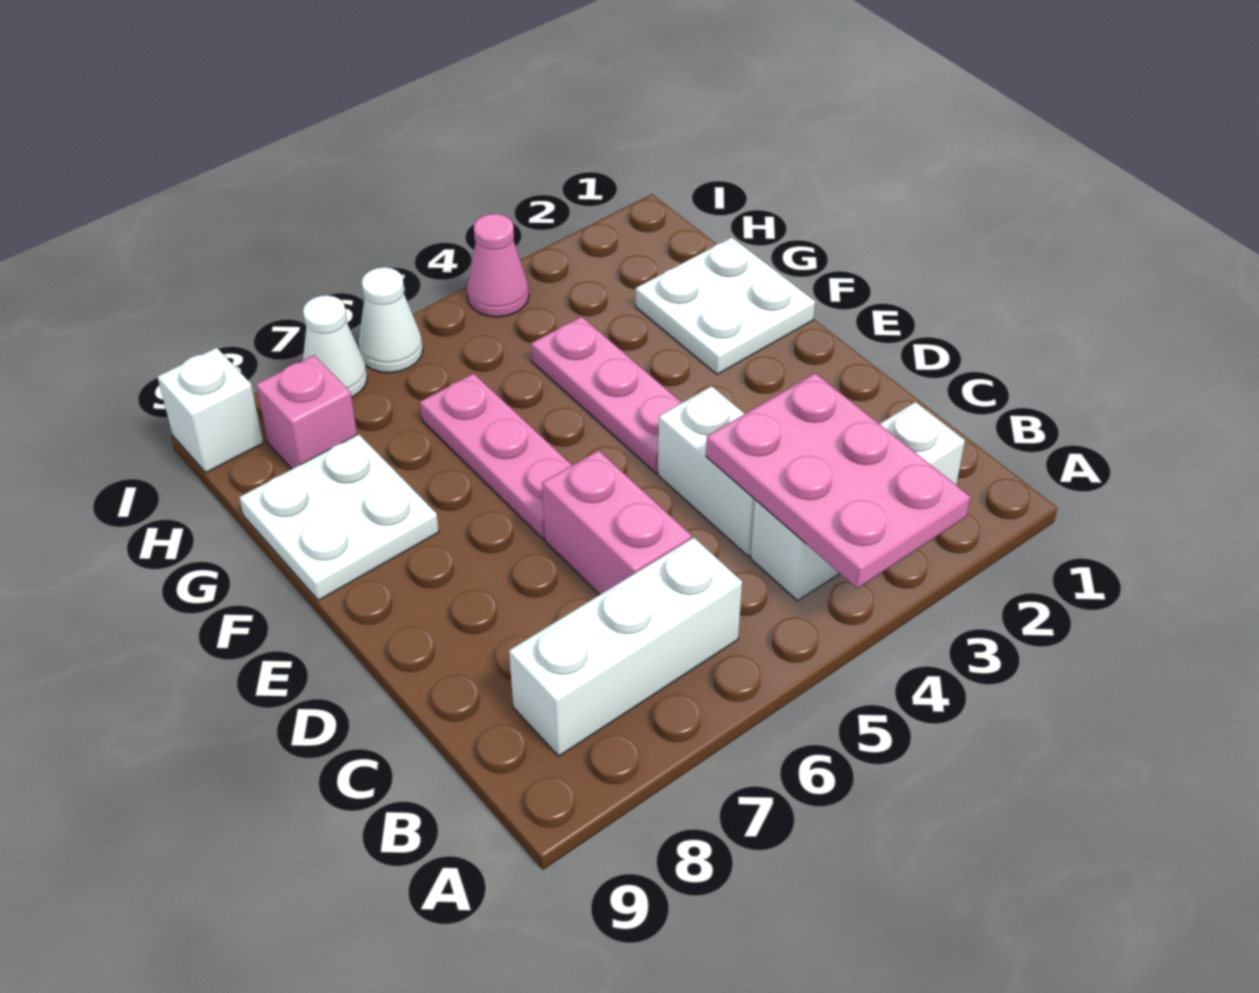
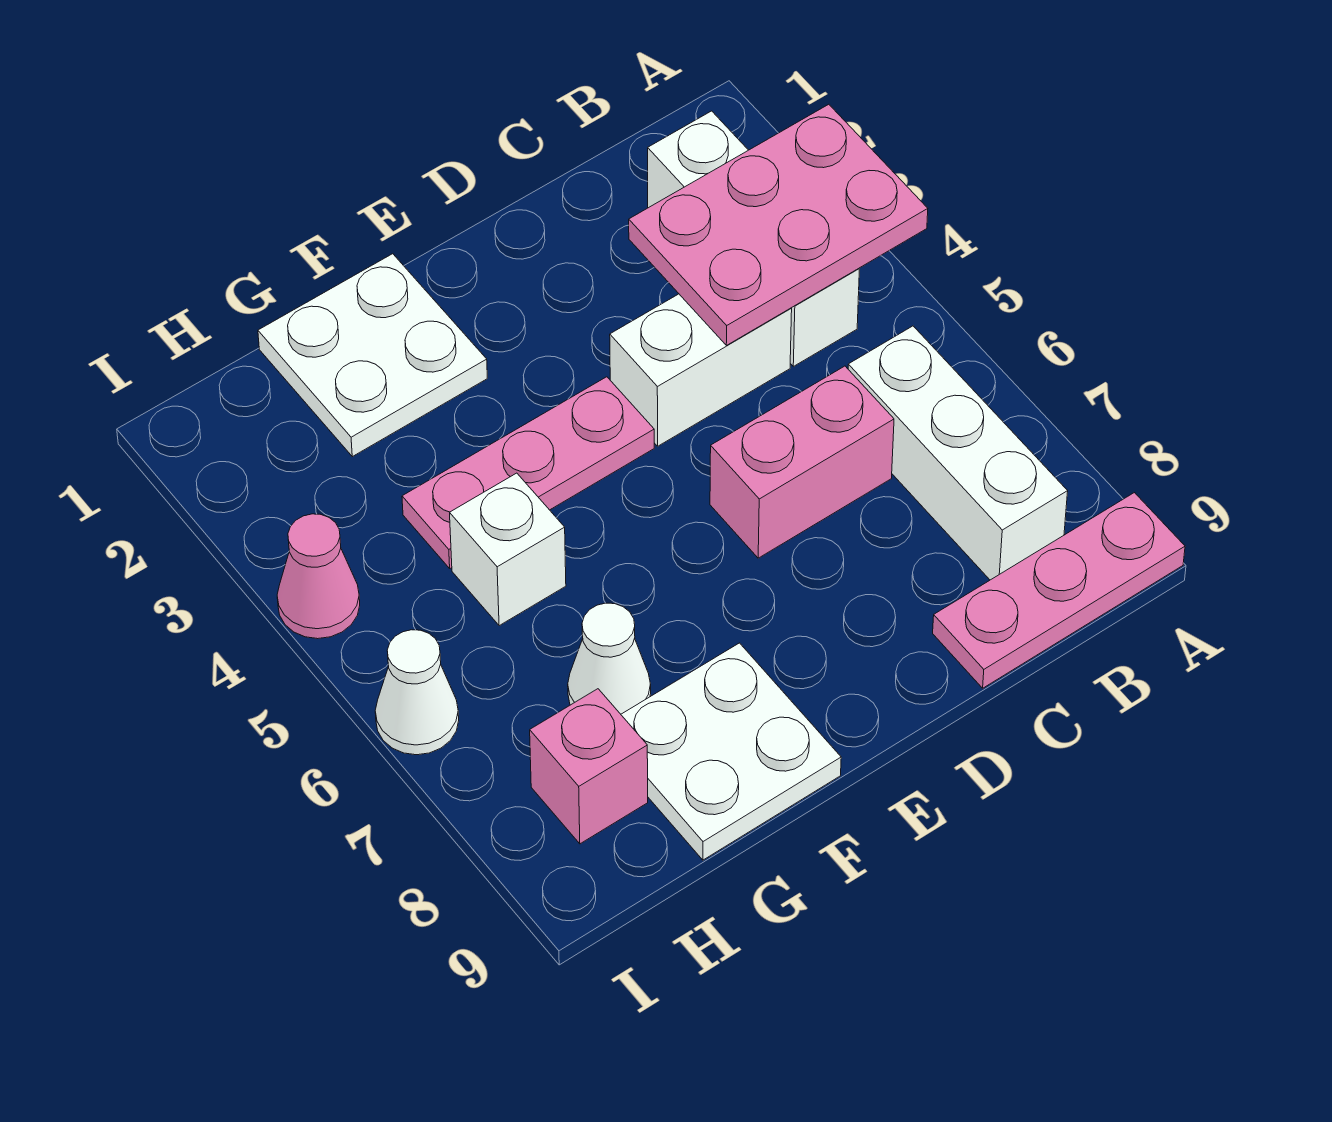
pink plate E6:G6 level 1 -> pink plate A9:C9 level 1
white cone I7 level 1 -> white cone G7 level 1
white brick I9 level 1 -> white brick G5 level 1

